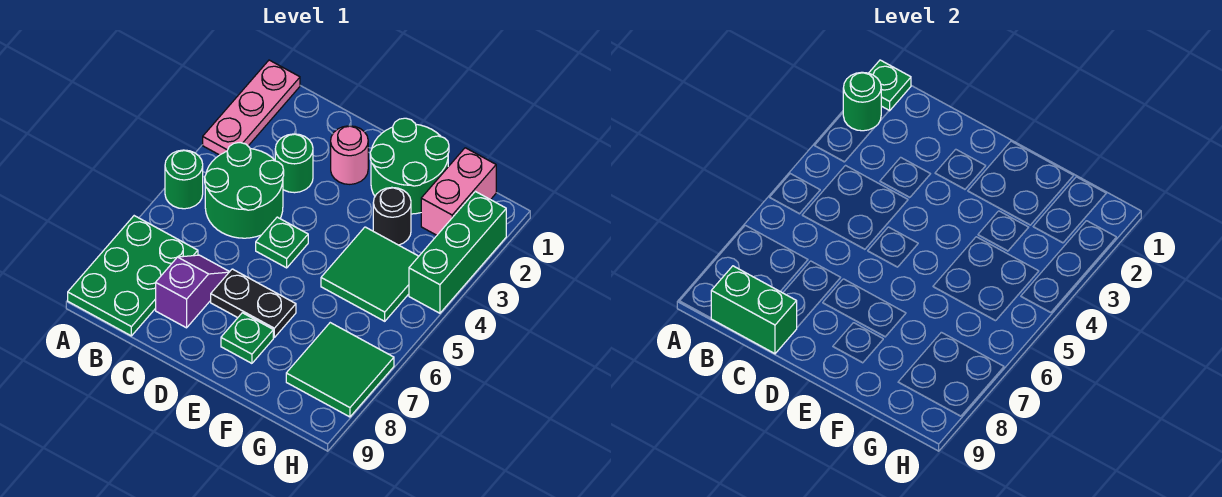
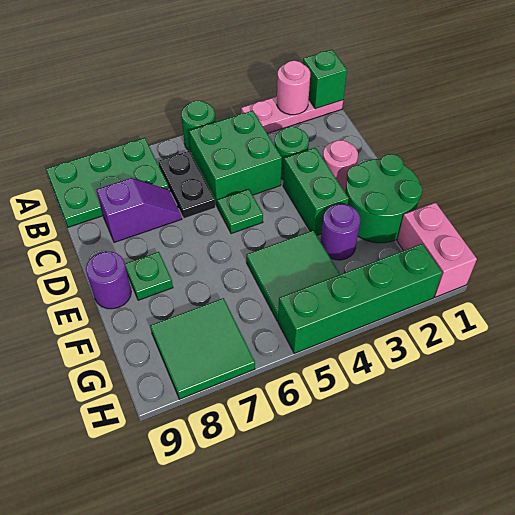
green plate A1 level 2 -> green brick A1 level 2
green round brick A2 level 2 -> pink round brick A2 level 2
green round brick B4:C5 level 1 -> green brick B4:C5 level 1
green brick B9:C9 level 2 -> green brick D3:E3 level 1
black plate D7:E7 level 1 -> black plate B6:C6 level 1
none -> purple round brick E9 level 1
black round brick F3 level 1 -> purple round brick F3 level 1
pink brick G1:G2 level 1 -> pink brick G1:H1 level 1
green brick H2:H4 level 1 -> green brick H2:H5 level 1

